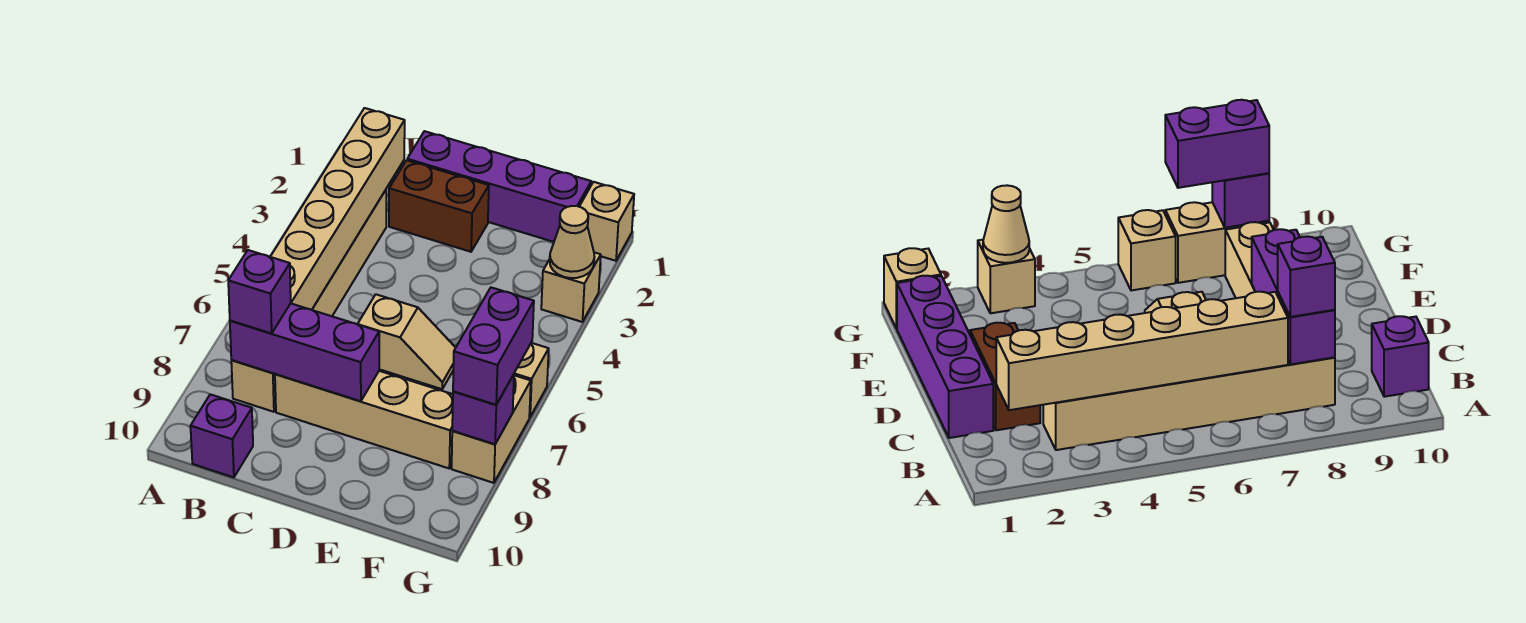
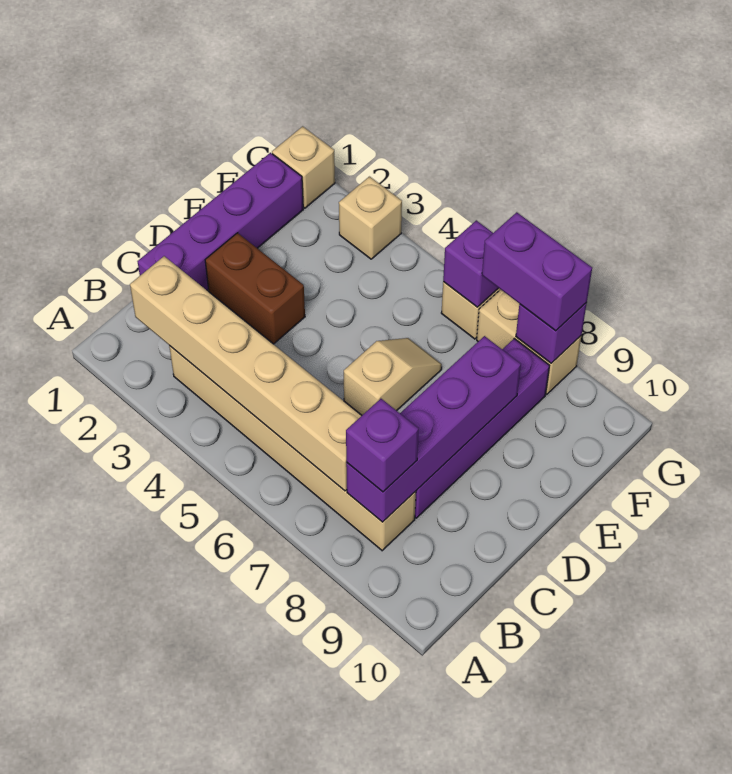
purple brick B8:D8 level 2 -> purple brick B8:E8 level 2
purple brick B10 level 1 -> purple brick G6 level 2
brown brick C2:D2 level 1 -> brown brick D2:D3 level 1
tan brick C8:F8 level 1 -> purple brick C8:F8 level 1
tan cone G3 level 2 -> none

